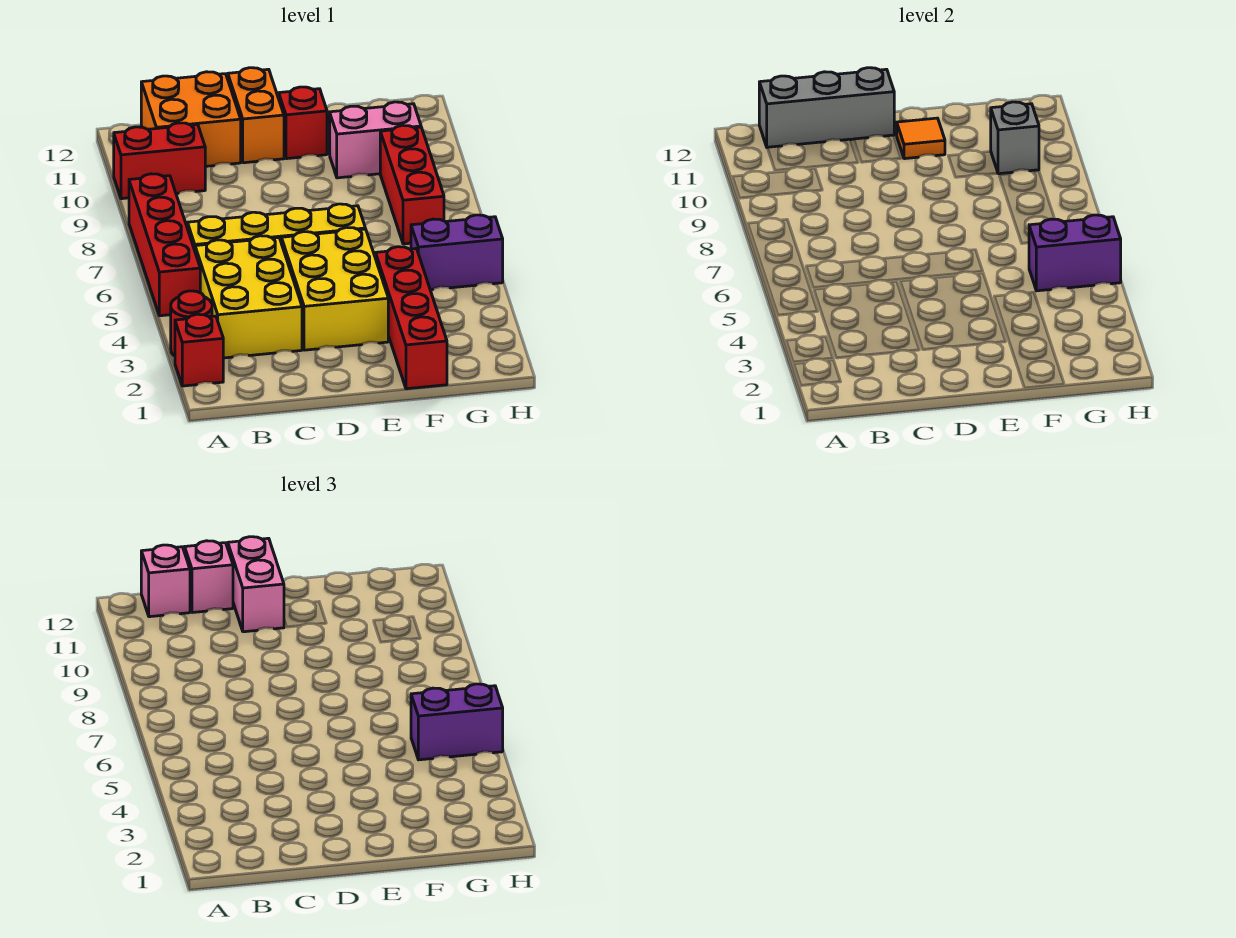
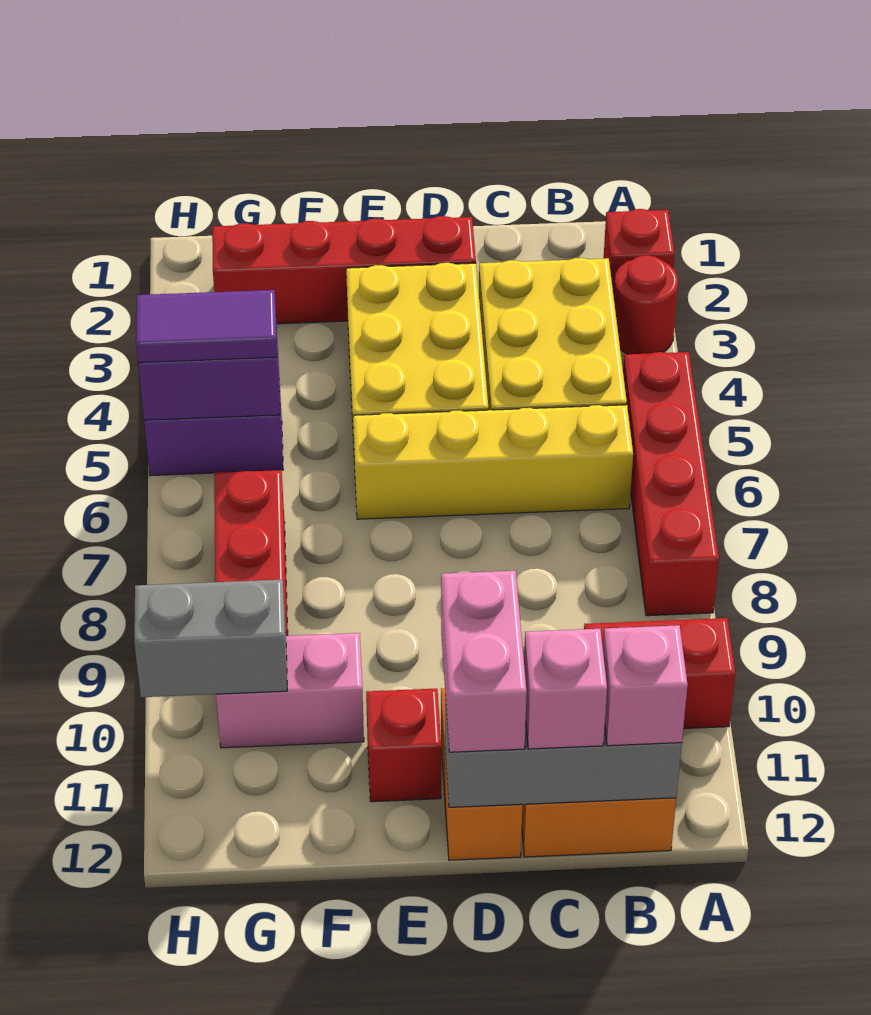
orange tile E11 level 2 -> none
red brick F1:F4 level 1 -> red brick D2:G2 level 1
purple brick G5:H5 level 3 -> purple tile G5:H5 level 3
grey brick G10 level 2 -> grey brick G10:H10 level 2

